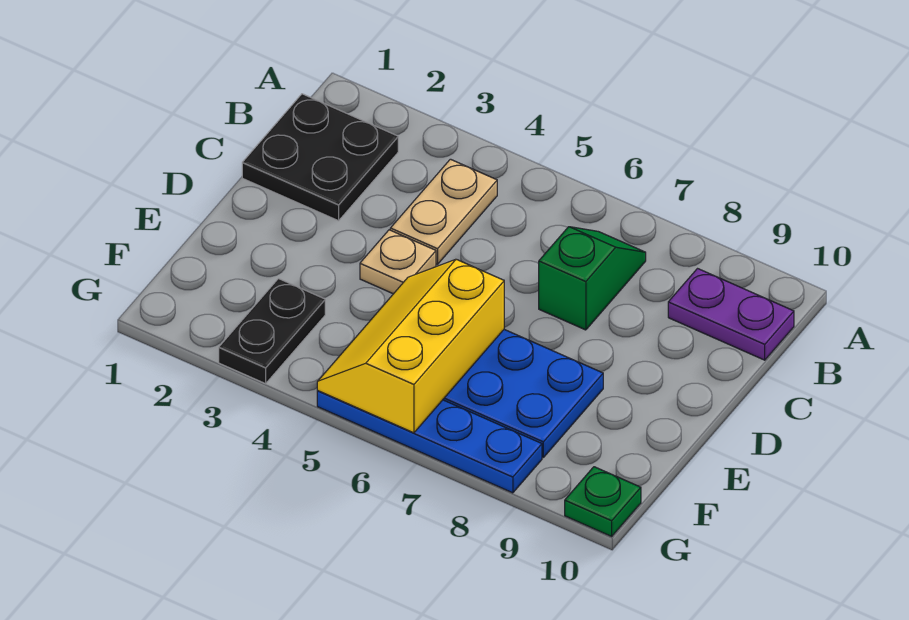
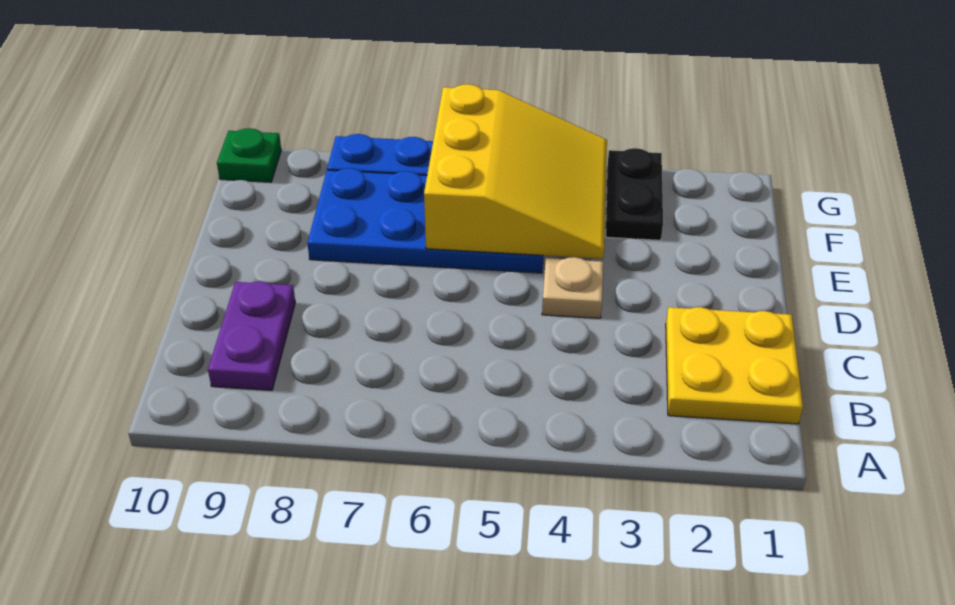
black plate B1:C2 level 1 -> yellow plate B1:C2 level 1
tan plate B4:C4 level 1 -> none
green slope B7:C7 level 1 top C -> none
purple plate B9:B10 level 1 -> purple plate B9:C9 level 1
yellow slope E5:G6 level 2 top 6 -> yellow slope E4:G6 level 2 top 6

